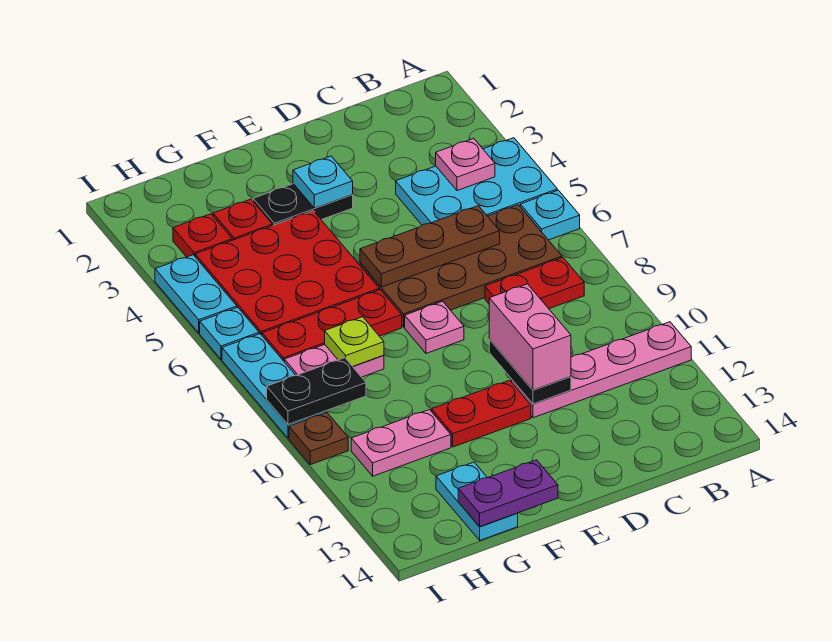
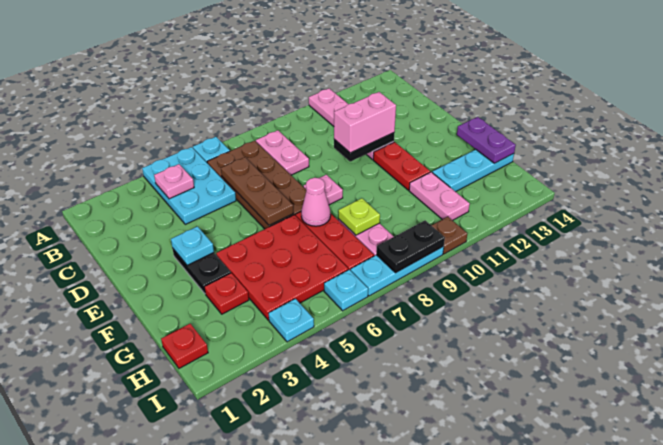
red plate B8:C8 level 1 -> pink plate B8:C8 level 1
none -> pink cone F7 level 2
cyan plate G13:G14 level 1 -> cyan plate G12:G14 level 1
red plate H3 level 1 -> red plate H1 level 1
black plate H9:I9 level 2 -> black plate I8:I9 level 2
cyan plate I4:I5 level 1 -> cyan plate I4 level 1

